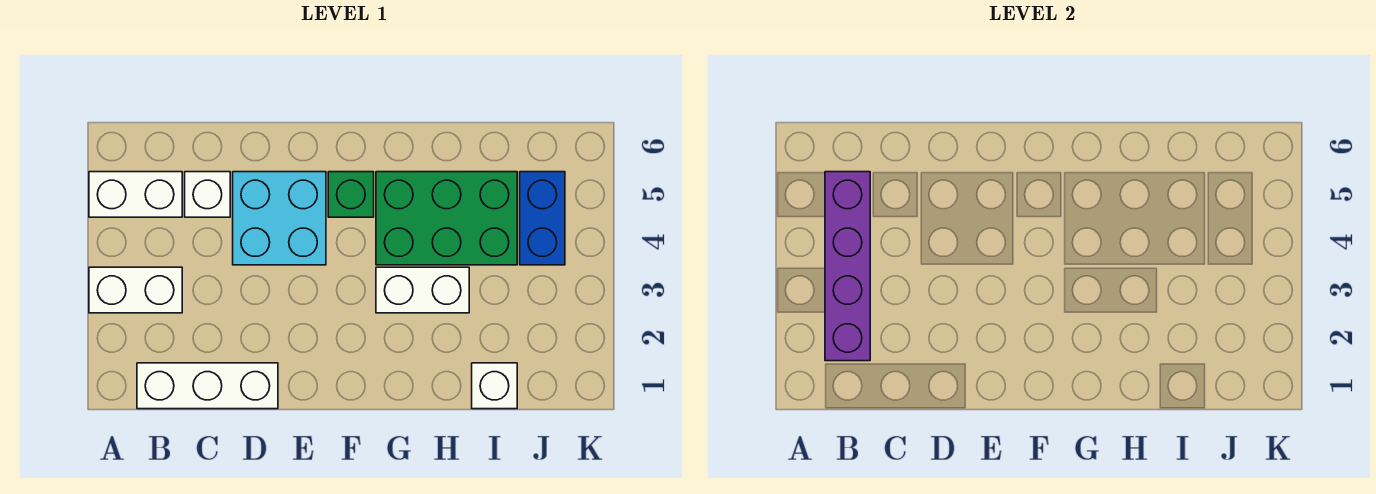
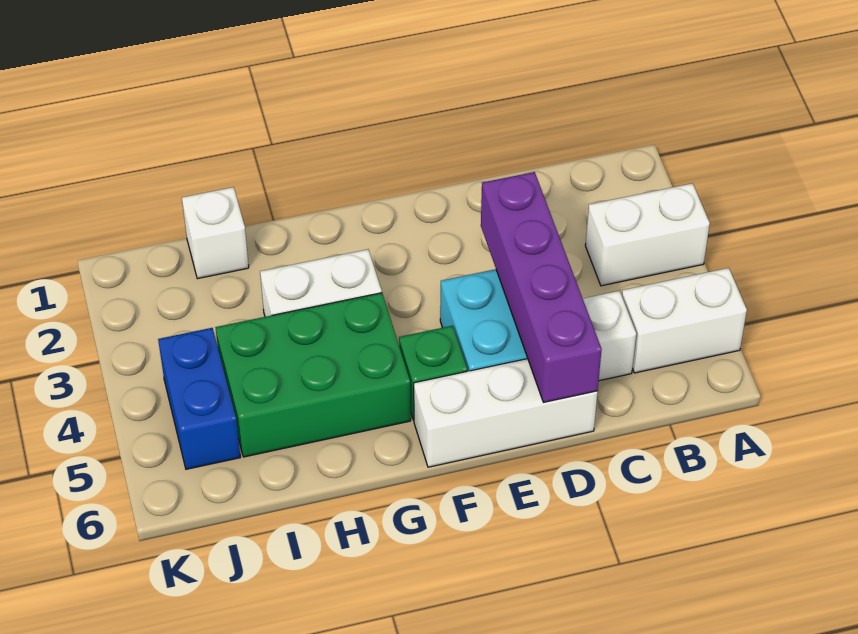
white brick B1:D1 level 1 -> white brick D6:F6 level 1
purple brick B2:B5 level 2 -> purple brick D3:D6 level 2

